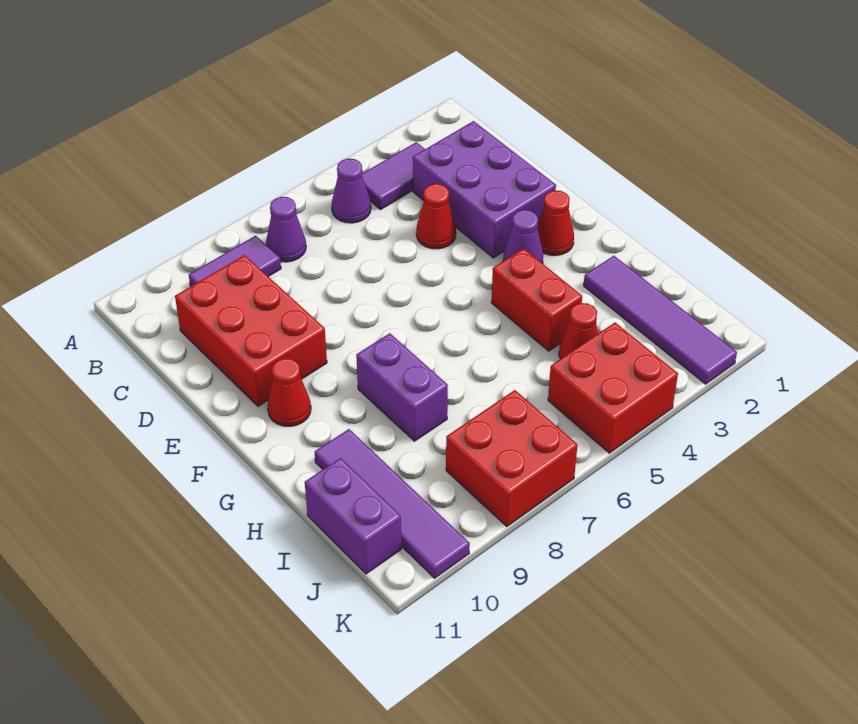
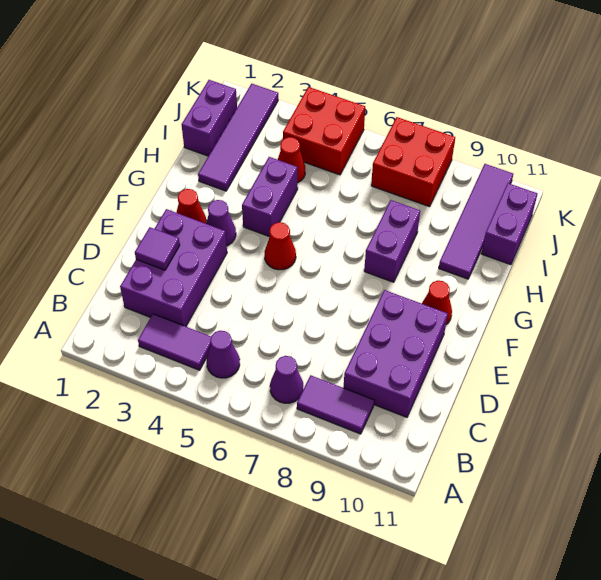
red brick C9:E10 level 1 -> purple brick C9:E10 level 1
none -> purple tile D2 level 2
red cone D4 level 1 -> red cone F5 level 1
red brick G4:H4 level 1 -> purple brick G4:H4 level 1
none -> purple brick I1:J1 level 1

